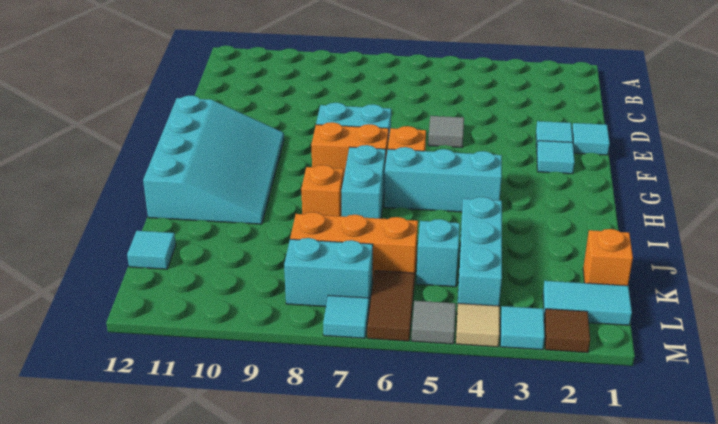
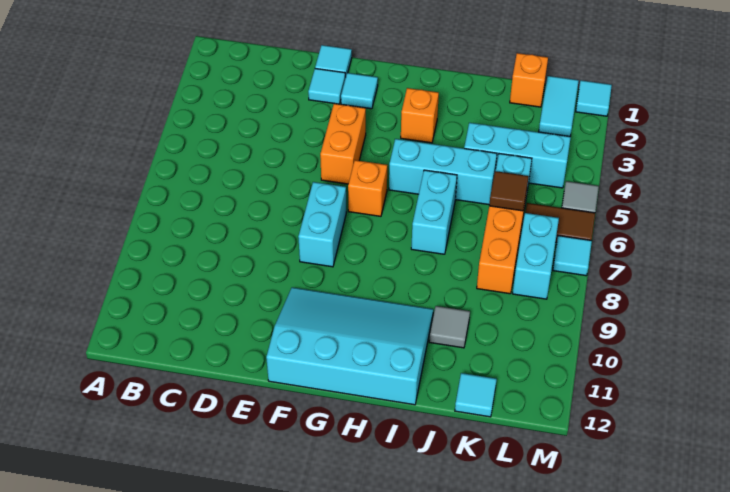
grey tile E5 level 1 -> grey tile J10 level 1
orange brick G7:G8 level 1 -> orange brick F4:F5 level 1
cyan brick H4:H6 level 1 -> cyan brick H5:J5 level 1
cyan brick H7:I7 level 1 -> cyan brick I6:I7 level 1
orange brick I8 level 1 -> orange brick H3 level 1
brown tile M2 level 1 -> brown tile K6 level 2
cyan tile M3 level 1 -> cyan tile M1 level 1
tan tile M4 level 1 -> none

